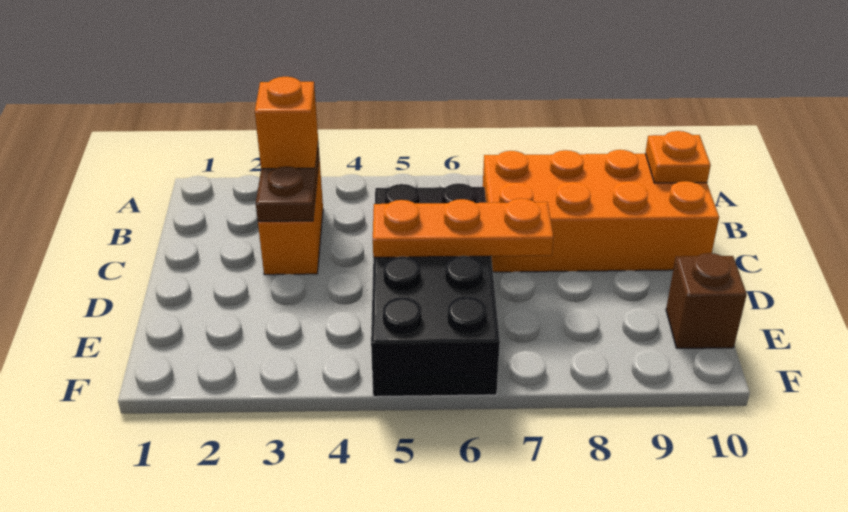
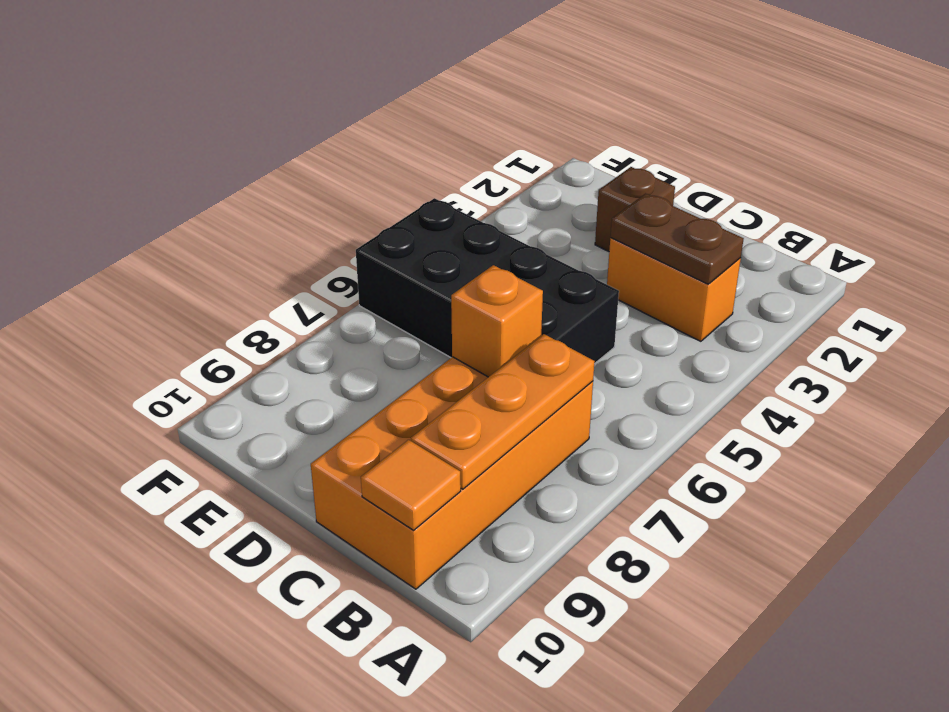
orange brick B3 level 3 -> orange brick C7 level 2
orange plate B10 level 2 -> orange tile B10 level 2
orange plate D5:D7 level 2 -> orange plate B7:B9 level 2
brown brick E10 level 1 -> brown brick D2 level 1

